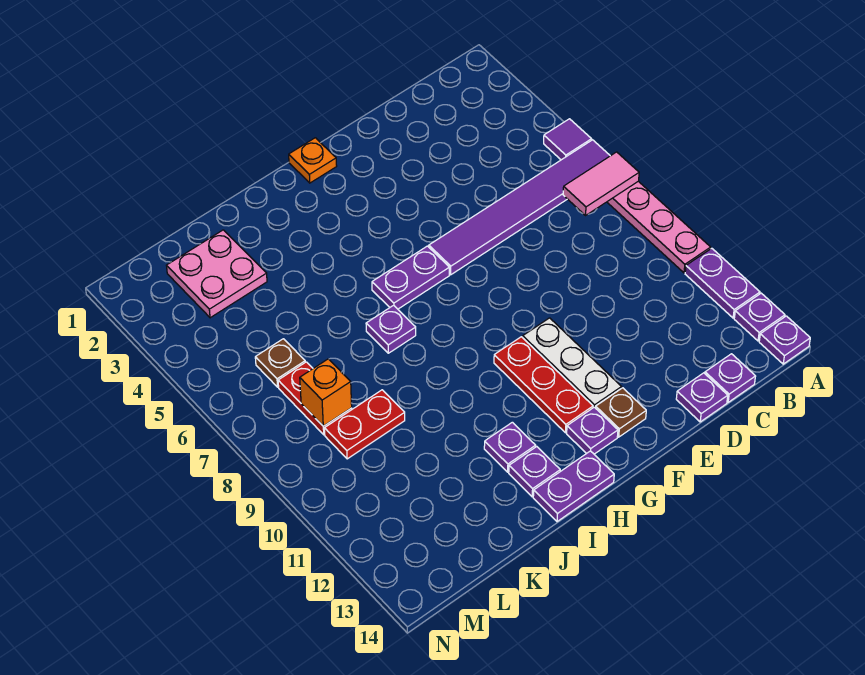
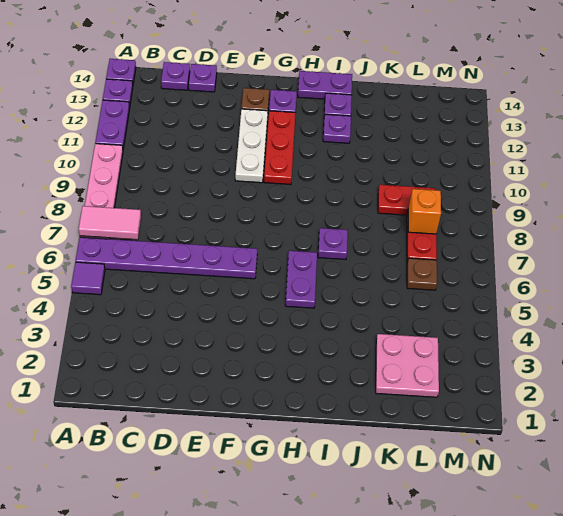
purple tile A6:F6 level 1 -> purple plate A6:F6 level 1
orange plate G1 level 1 -> none
purple plate G6:H6 level 1 -> purple plate H5:H6 level 1

